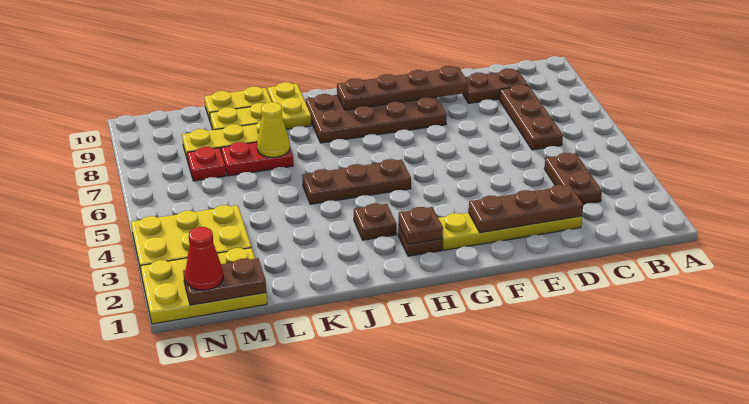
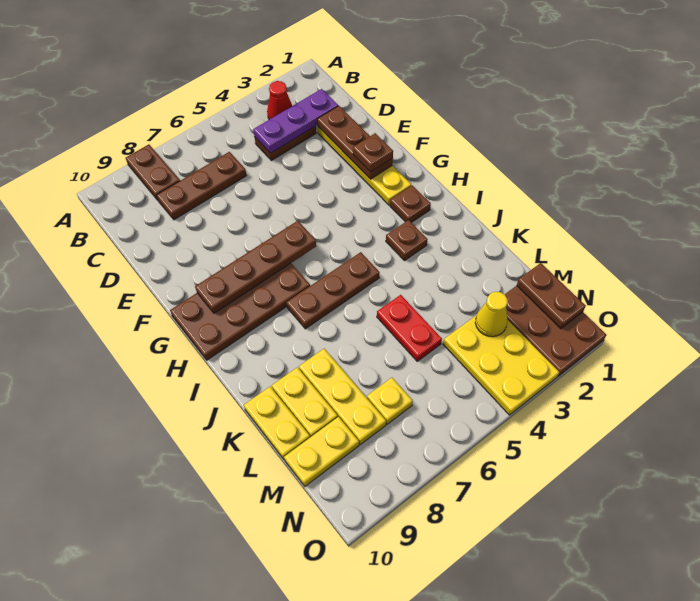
none -> purple plate C2:C4 level 2
brown plate C9:D9 level 1 -> brown plate A8:B8 level 1
brown plate E9:H9 level 2 -> brown plate G6:G9 level 2
brown plate F8:I9 level 1 -> brown plate G7:H10 level 1
brown plate H2 level 2 -> brown plate F2 level 3
brown plate H5:J5 level 1 -> brown plate I5:I7 level 1
yellow plate J9:J10 level 1 -> yellow plate M9:M10 level 1
red plate K7:L7 level 1 -> red plate K5:L5 level 1
yellow cone K7 level 2 -> yellow cone M3 level 2
yellow plate M1:O2 level 1 -> brown plate M1:O2 level 1
red plate M7 level 1 -> yellow plate M7 level 1
red cone N1 level 3 -> red cone B3 level 1

